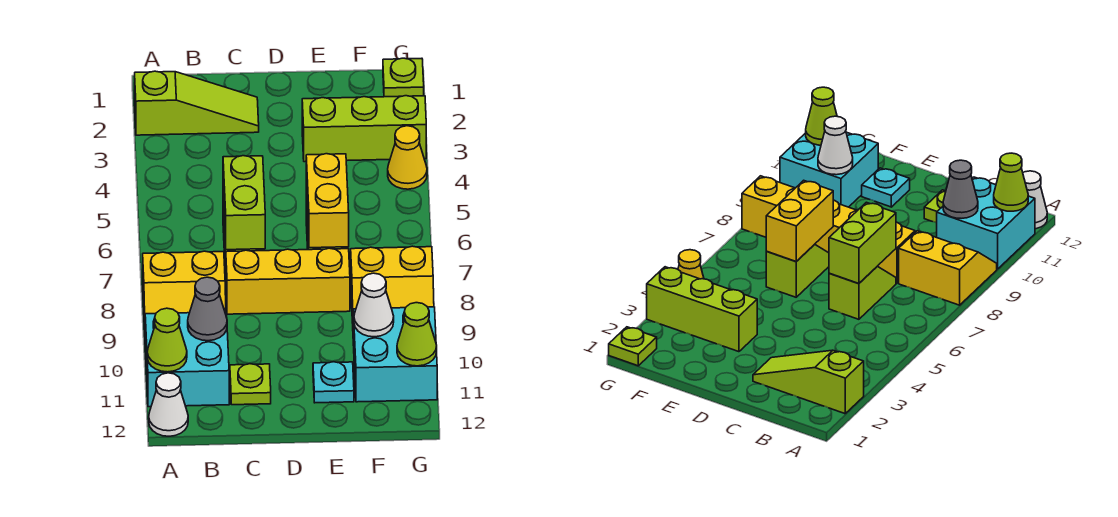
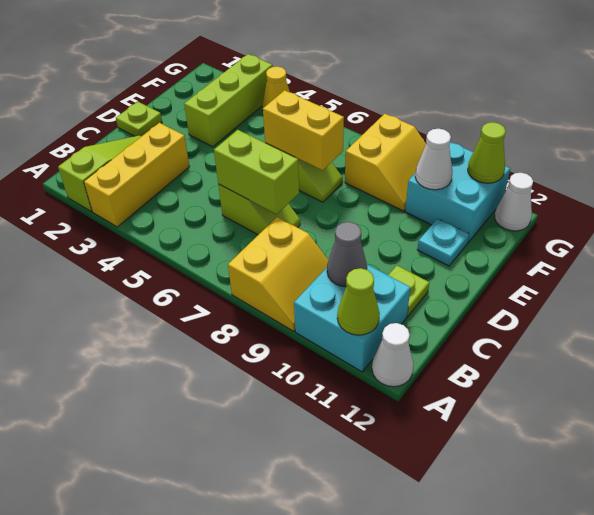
yellow brick C8:E8 level 1 -> yellow brick A3:C3 level 1
lime plate G1 level 1 -> lime plate D1 level 1
none -> white cone G12 level 1

